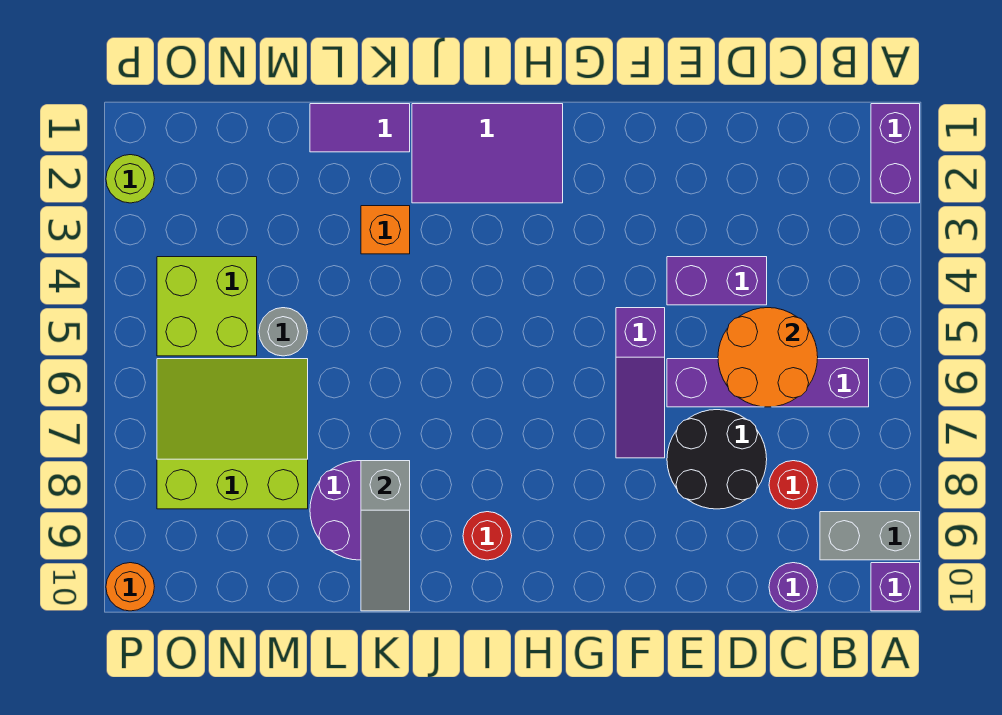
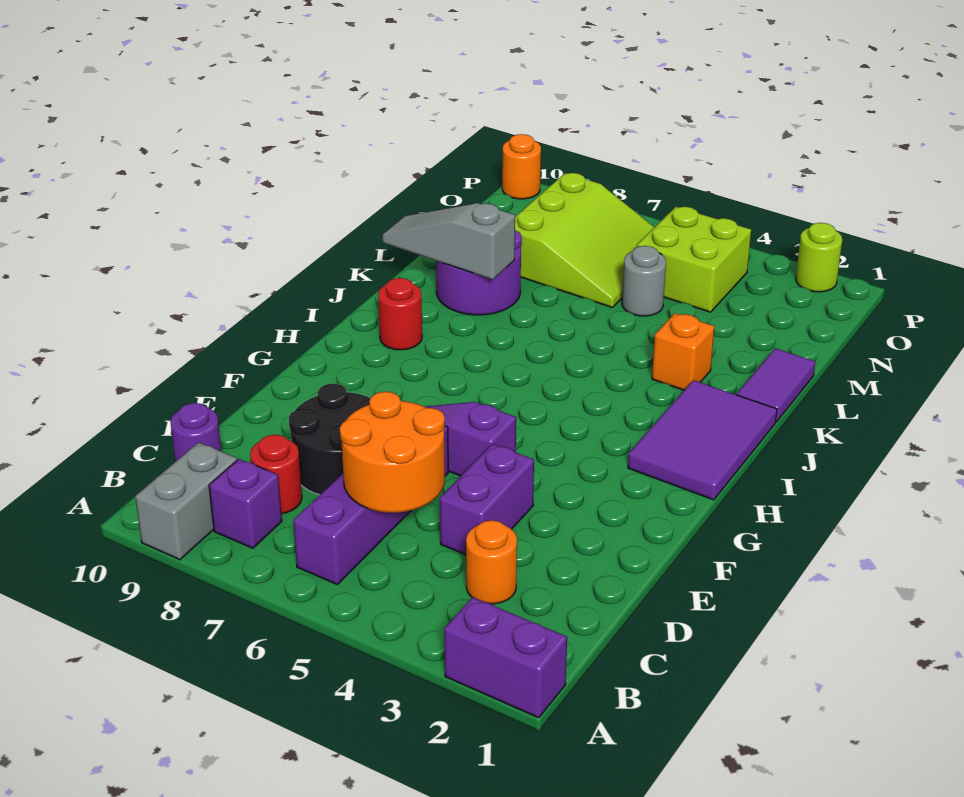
purple brick A10 level 1 -> purple brick B8 level 1
none -> orange round brick C3 level 1

